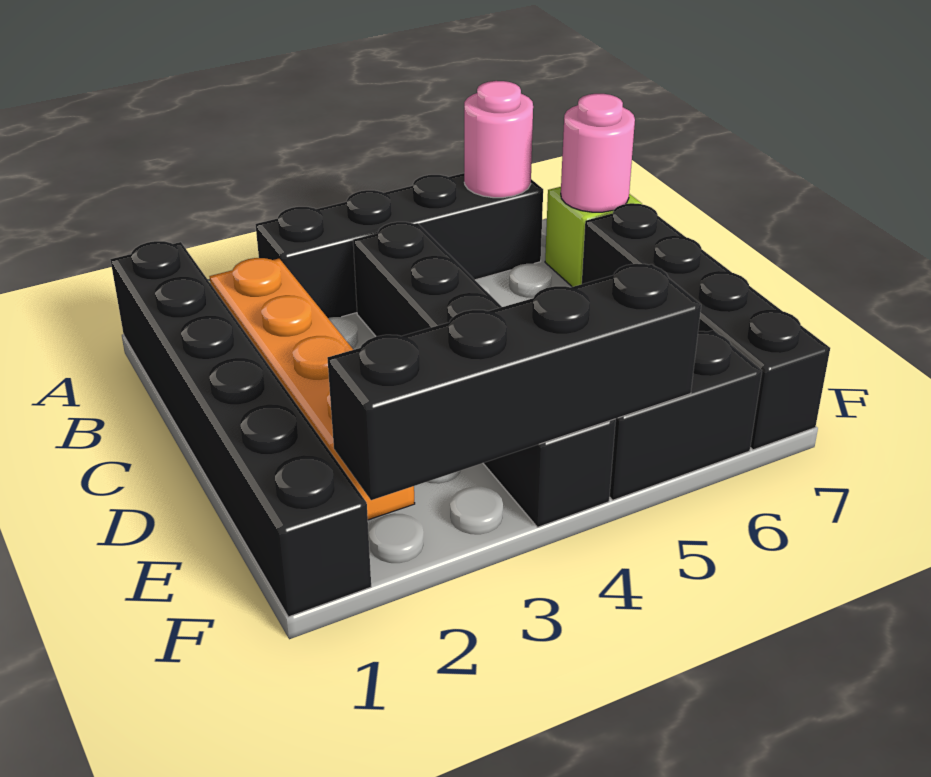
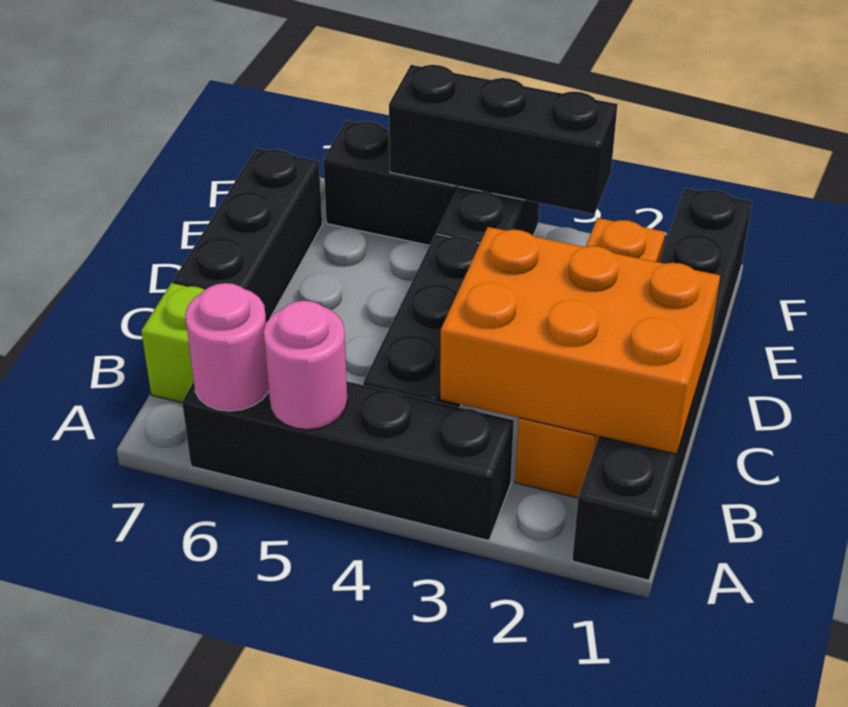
none -> orange brick B1:C3 level 2
pink round brick B7 level 2 -> pink round brick A5 level 2
black brick C7:F7 level 1 -> black brick C7:E7 level 1
black brick F2:F5 level 2 -> black brick F3:F5 level 2

